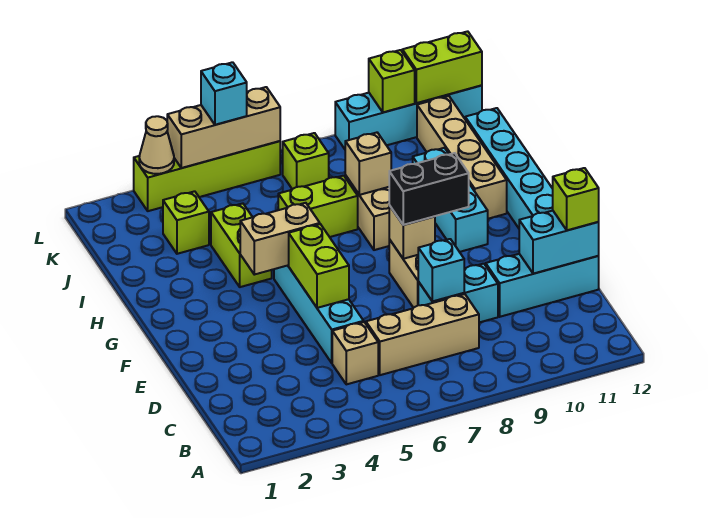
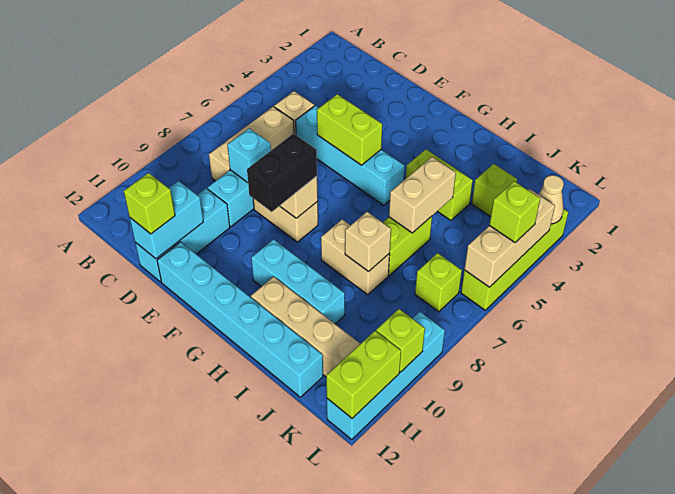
tan brick G4:G5 level 2 -> tan brick I5:I6 level 2
cyan brick L5 level 3 -> lime brick L5 level 3

